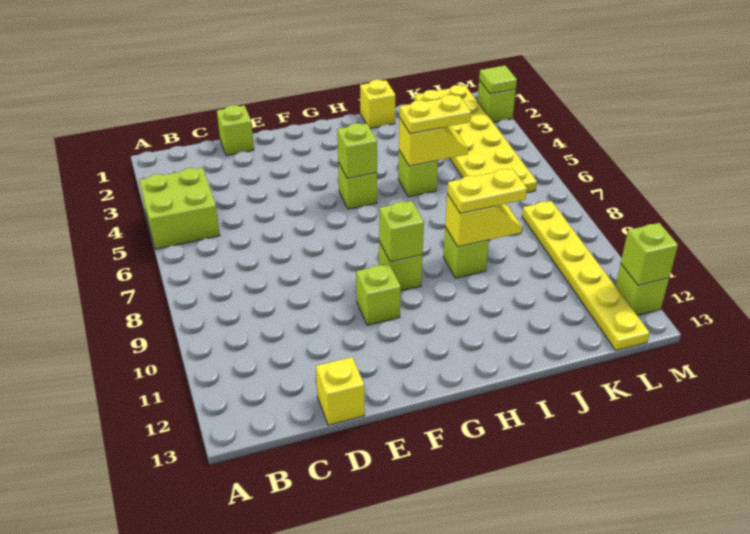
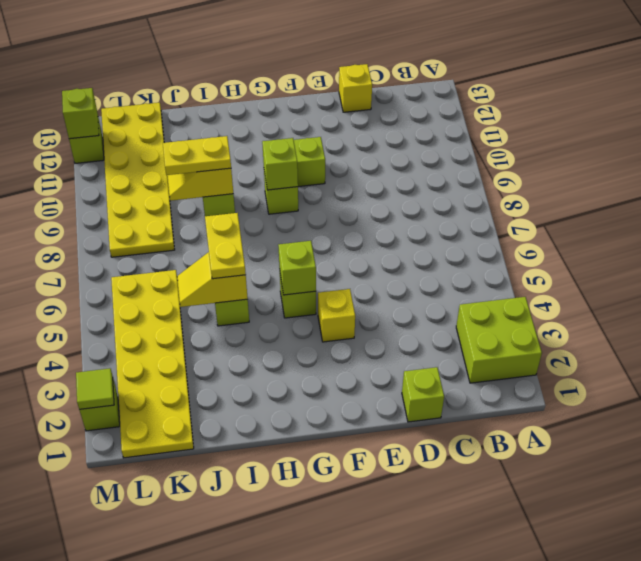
lime brick A4:B5 level 1 -> lime brick A2:B3 level 1
yellow brick I1 level 1 -> yellow brick F4 level 1
yellow plate I5:J5 level 3 -> yellow plate I5:I6 level 3
yellow plate L8:L13 level 1 -> yellow plate K8:L13 level 1

